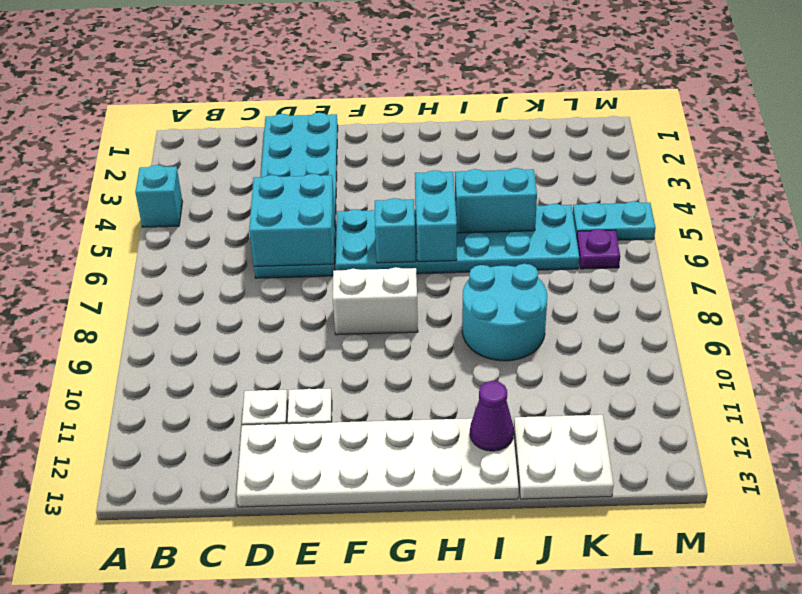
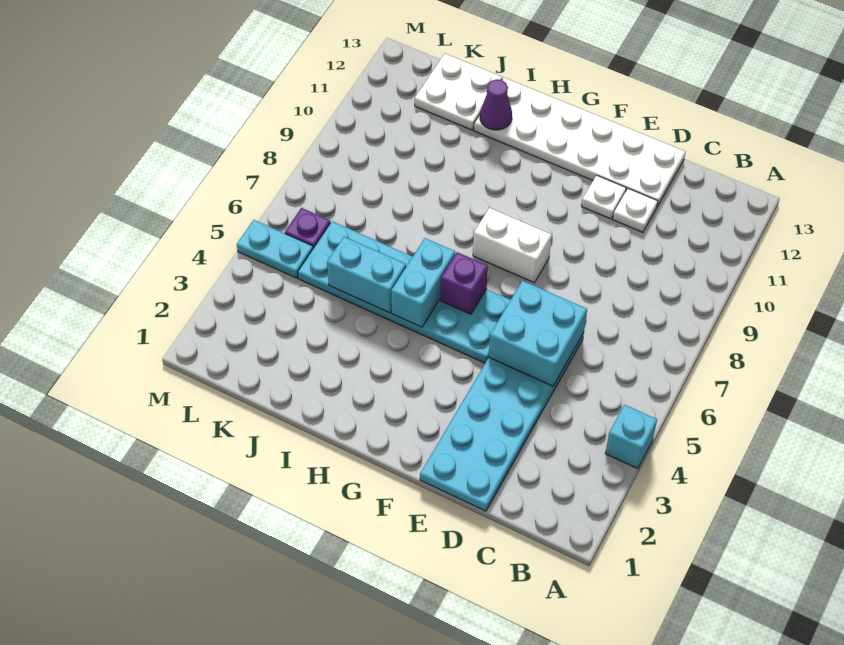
cyan brick G6 level 2 -> purple brick G6 level 2
cyan round brick I8:J9 level 1 -> none

